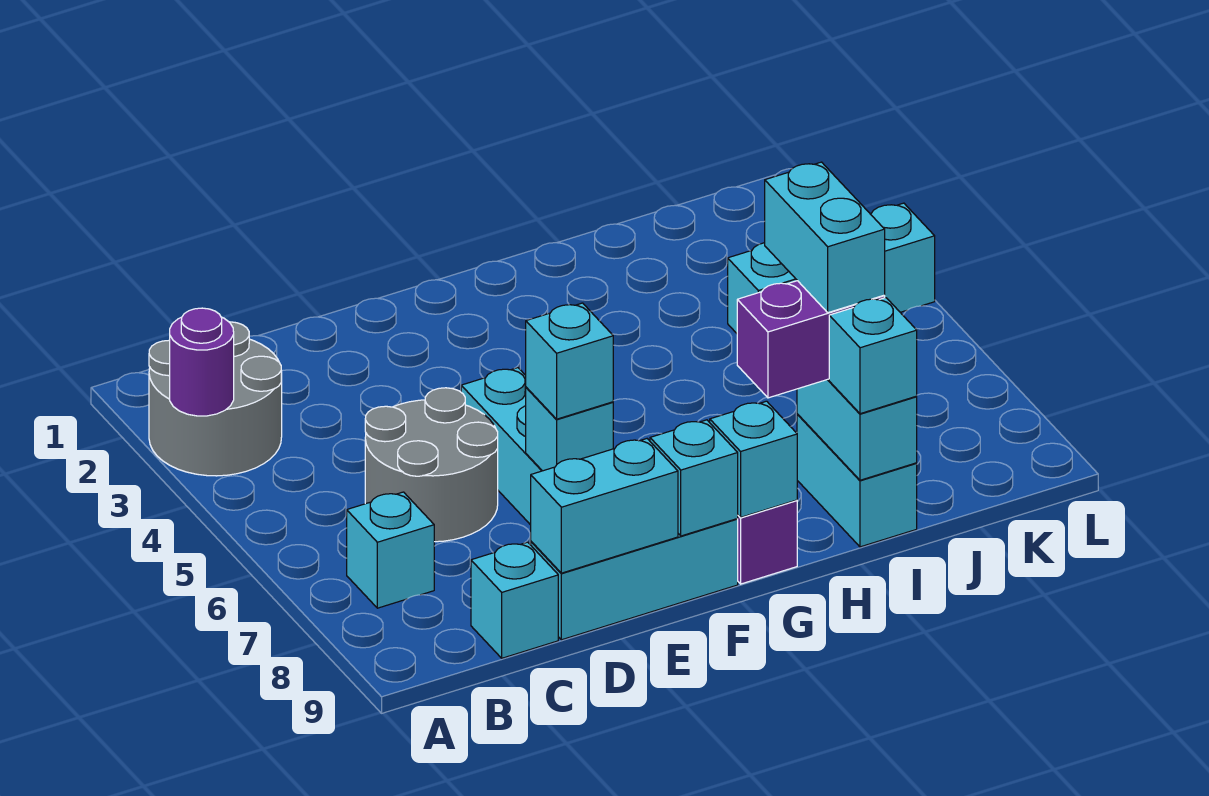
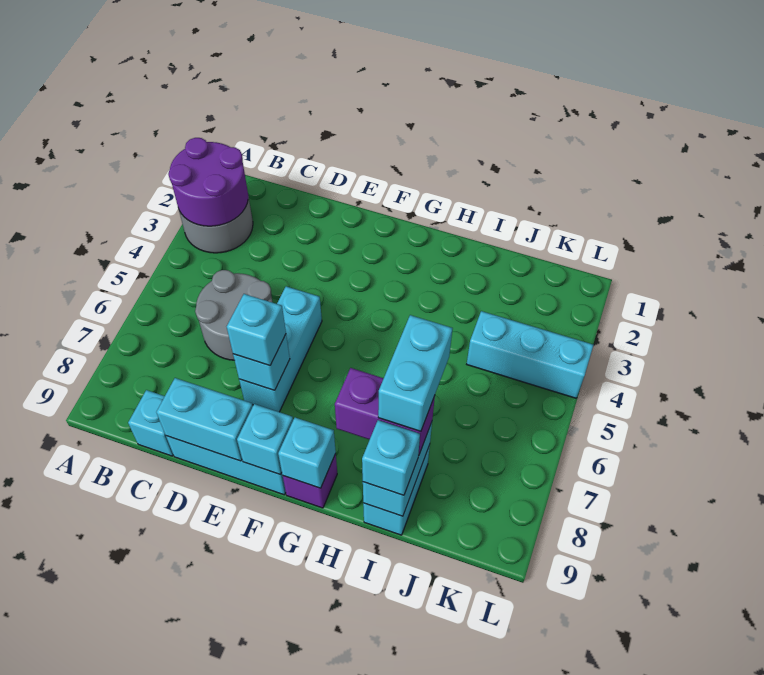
purple round brick A3 level 2 -> purple round brick A2:B3 level 2
cyan brick B7 level 1 -> none

